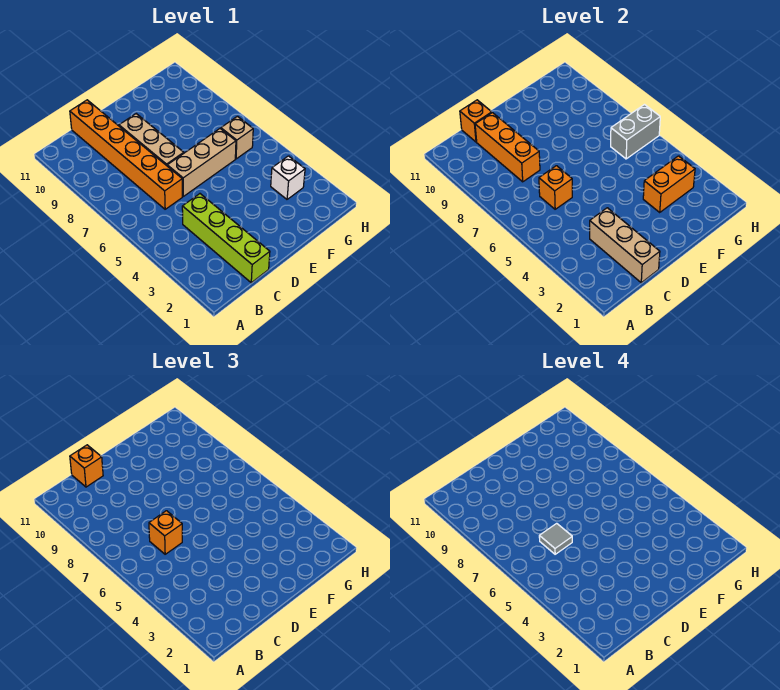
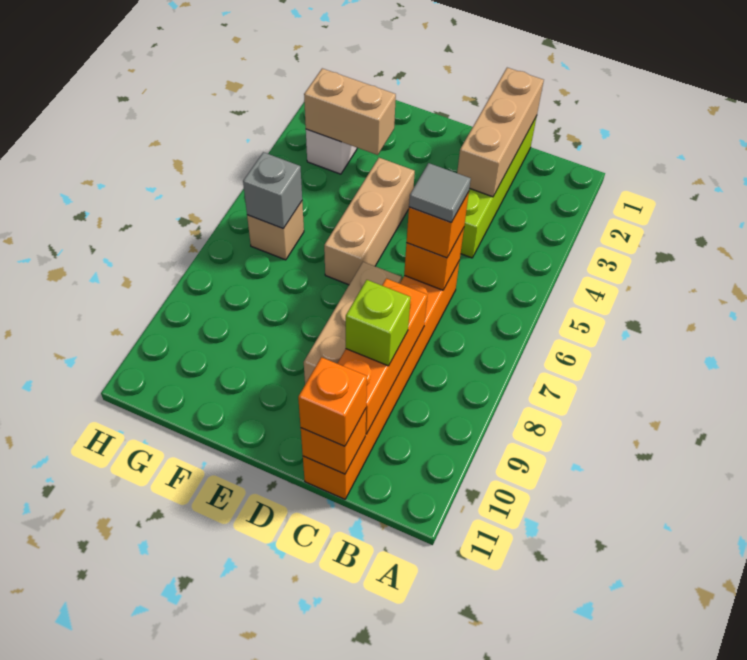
none -> lime brick C9 level 3
tan brick D6:F6 level 1 -> tan brick E4:E6 level 1
orange brick F3:G3 level 2 -> tan brick F3:G3 level 2
grey brick G6:H6 level 2 -> grey brick G6 level 2

